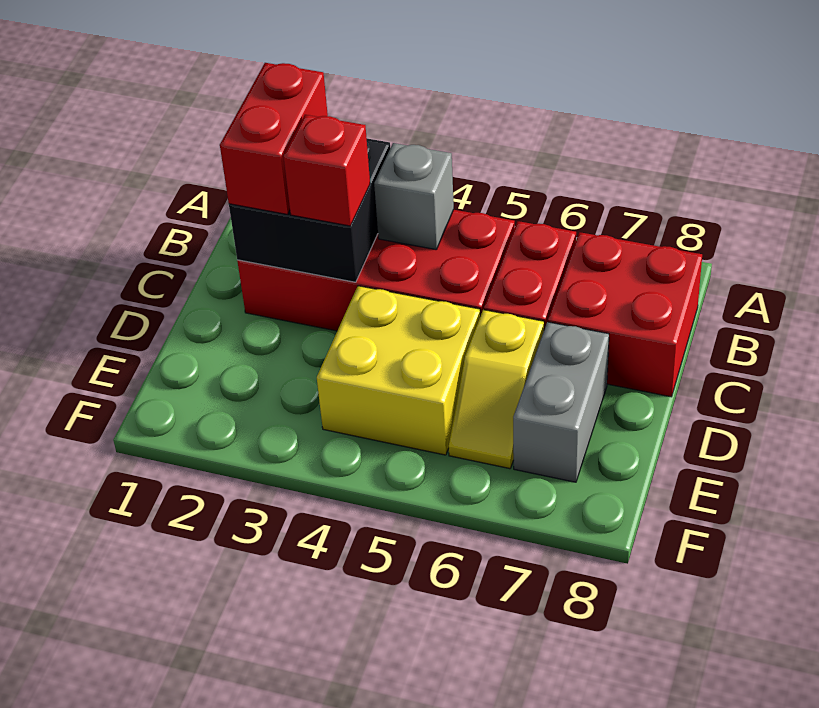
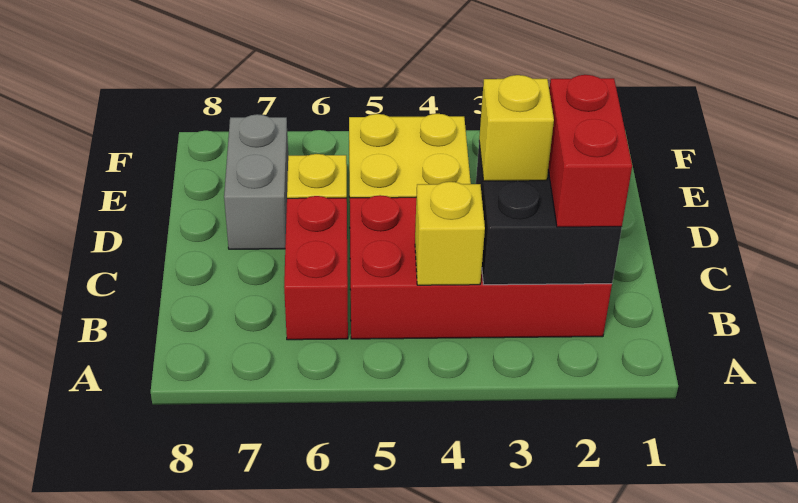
grey brick B4 level 2 -> yellow brick B4 level 2
red brick B7:C8 level 1 -> none
red brick C3 level 3 -> yellow brick C3 level 3

